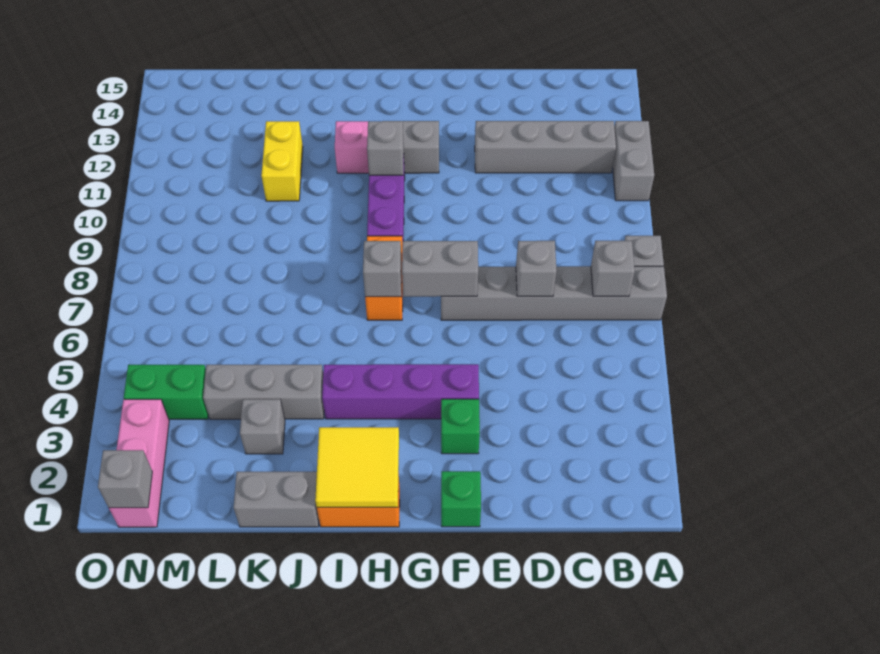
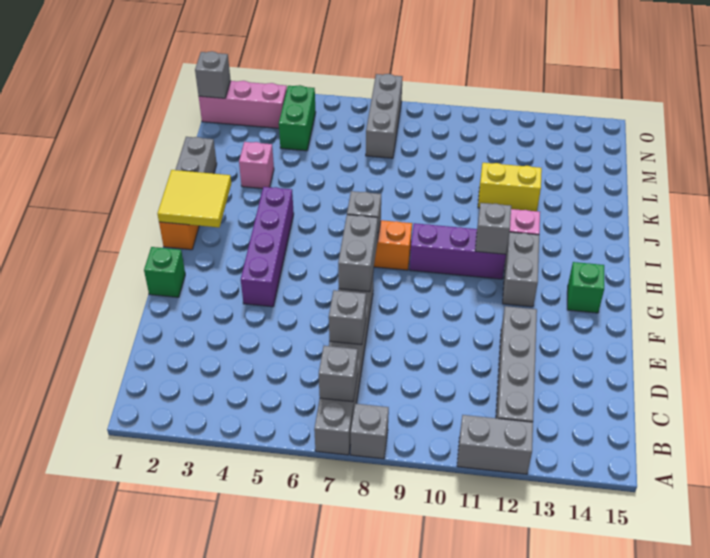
green brick F3 level 1 -> green brick G14 level 1
grey brick J4:L4 level 1 -> grey brick M7:O7 level 1
grey brick K3 level 1 -> pink brick K3 level 1

